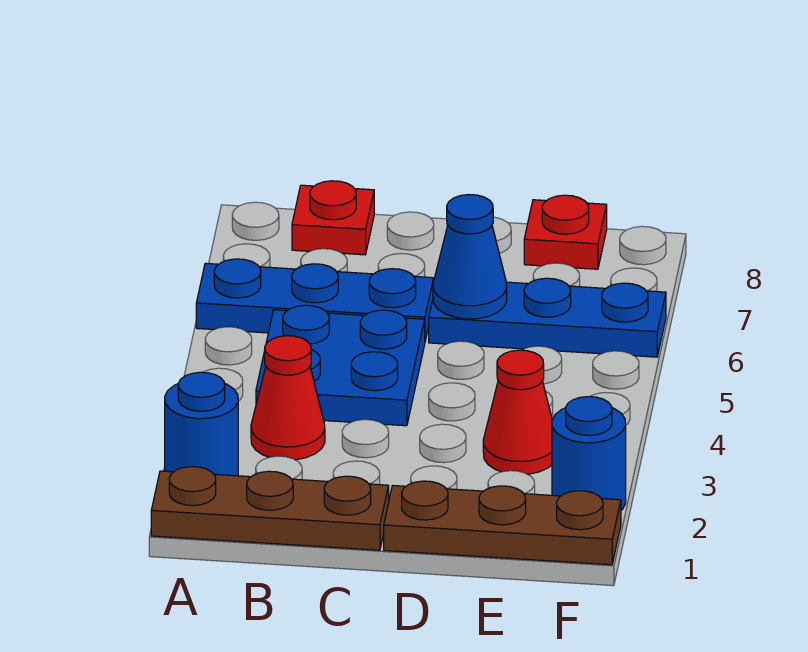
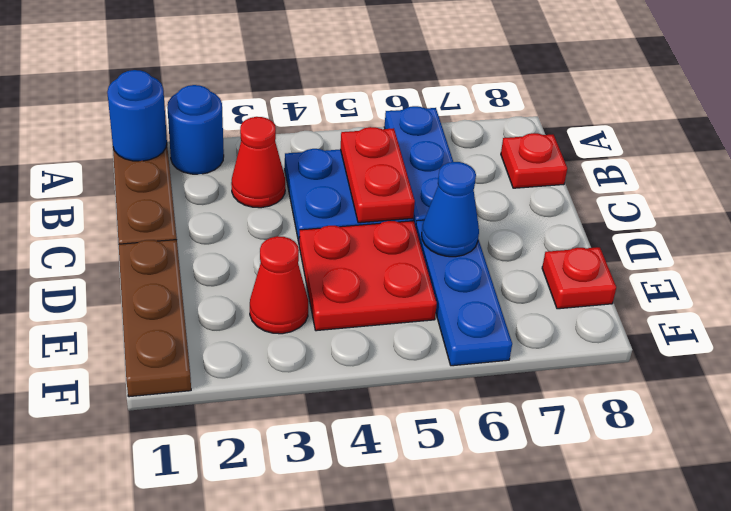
none -> red plate B5:C5 level 2
none -> red plate D4:E5 level 1
blue round brick F2 level 1 -> blue round brick A1 level 2

